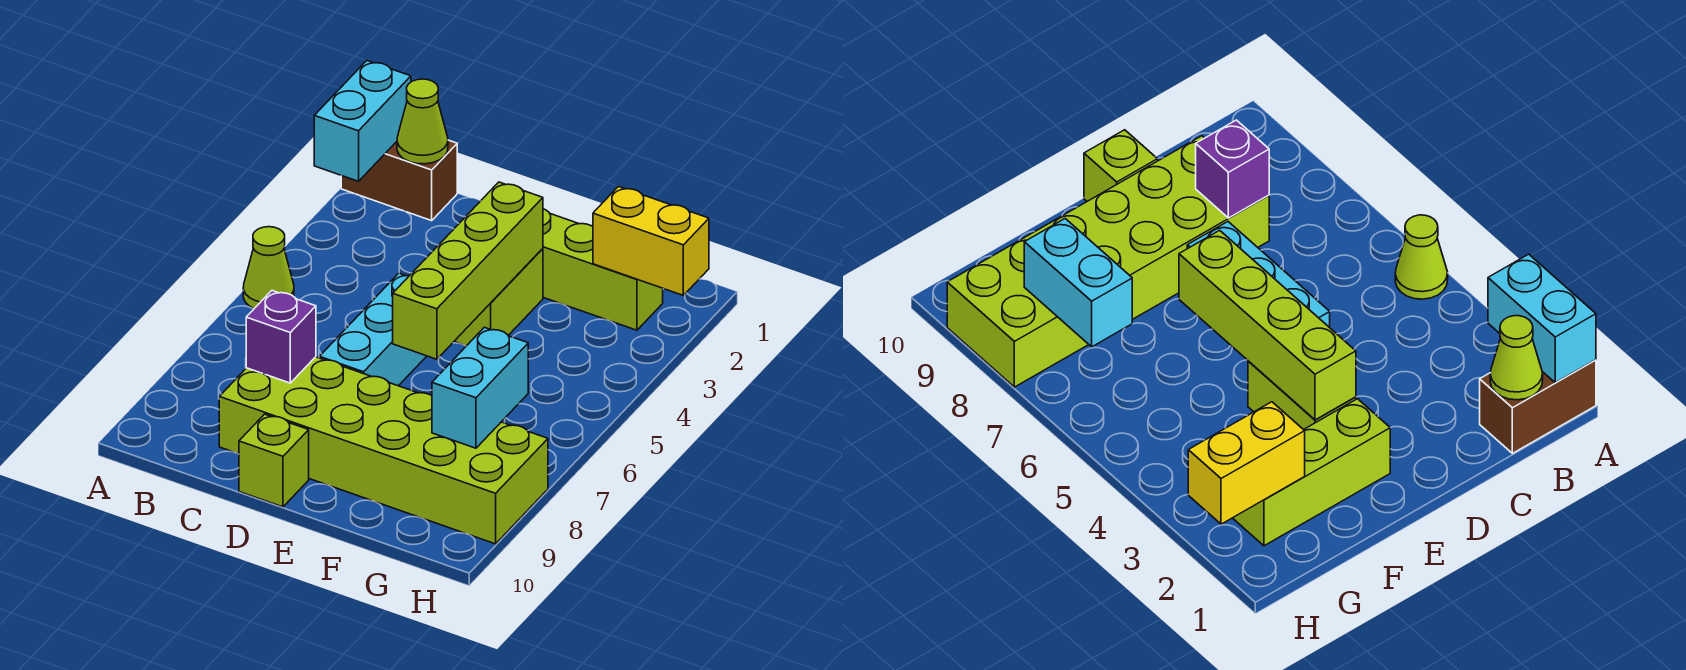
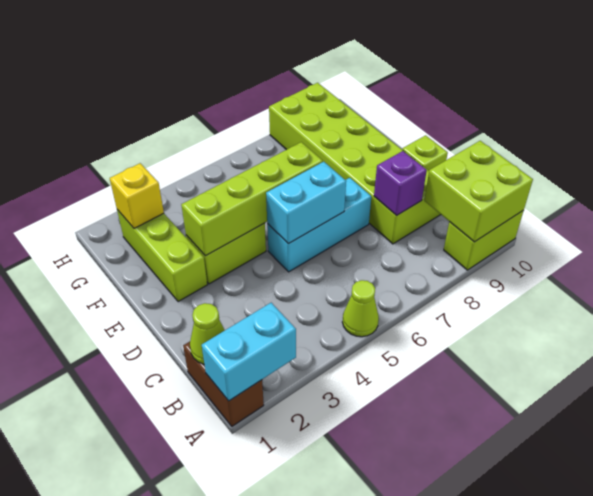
none -> lime brick A9:A10 level 1
none -> lime brick A9:B10 level 2
yellow brick G2:H2 level 2 -> yellow brick G2 level 2
cyan brick G7:G8 level 2 -> cyan brick D5:D6 level 2

